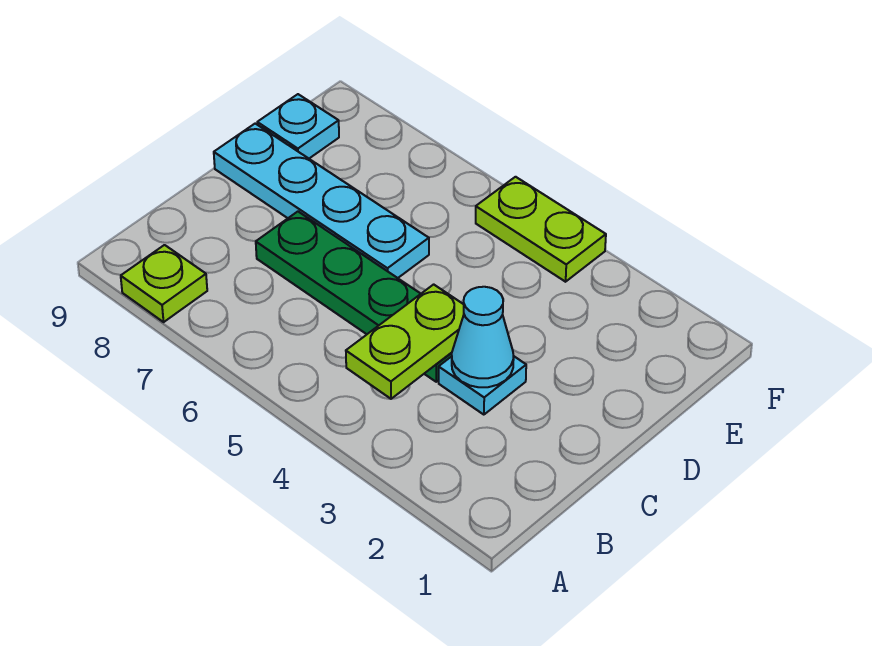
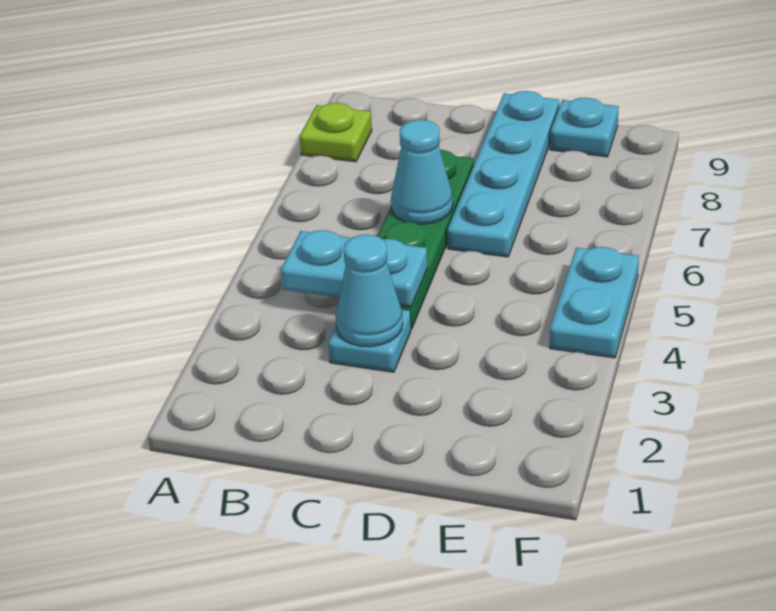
lime plate B4:C4 level 2 -> cyan plate B4:C4 level 2
none -> cyan cone C6 level 2
lime plate F4:F5 level 1 -> cyan plate F4:F5 level 1

